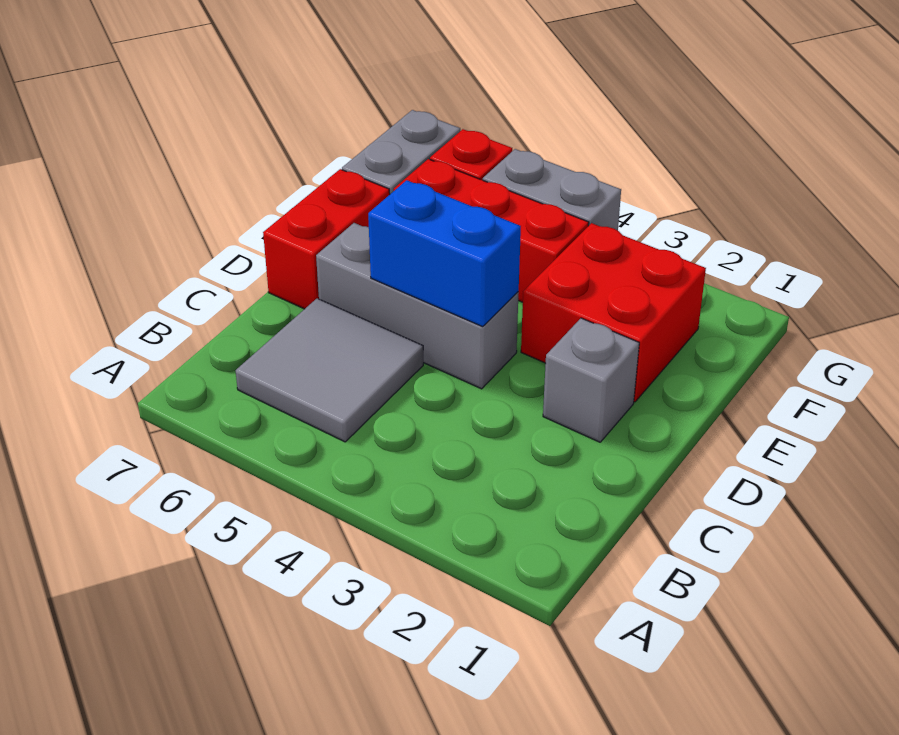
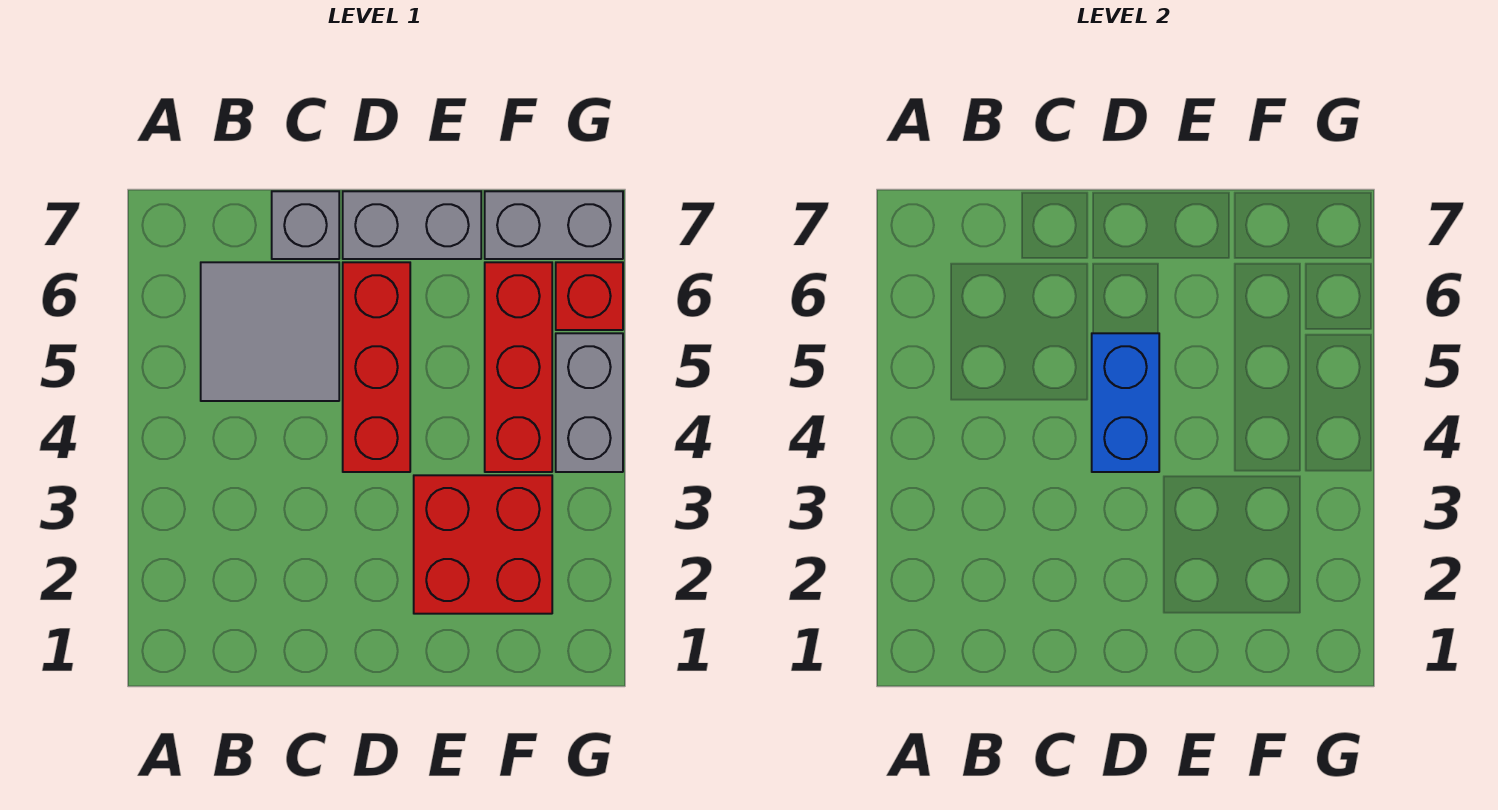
grey brick D2 level 1 -> grey brick C7 level 1
grey brick D4:D6 level 1 -> red brick D4:D6 level 1
red brick D7:E7 level 1 -> grey brick D7:E7 level 1

